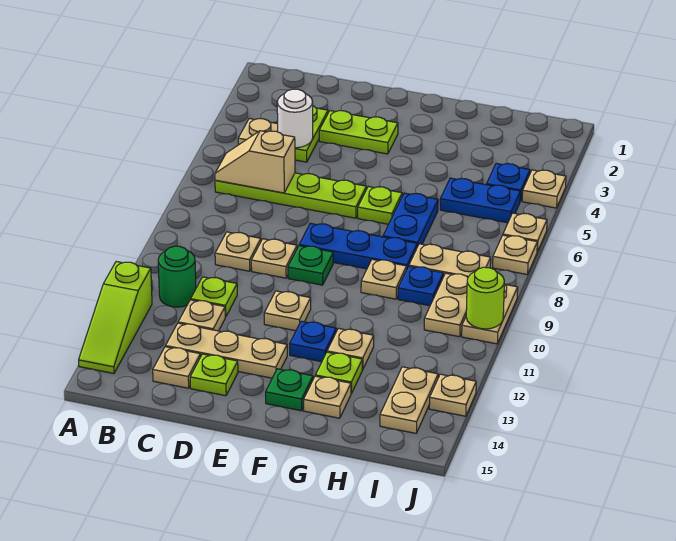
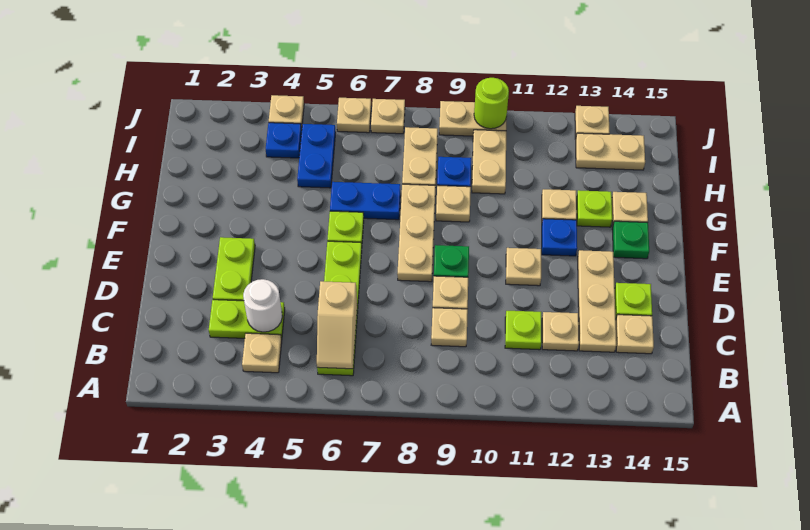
lime slope A12:A14 level 1 top 12 -> none
green round brick B11 level 1 -> none
blue plate E8:G8 level 1 -> tan plate E8:G8 level 1
tan plate I9:I10 level 1 -> tan plate H10:I10 level 1

